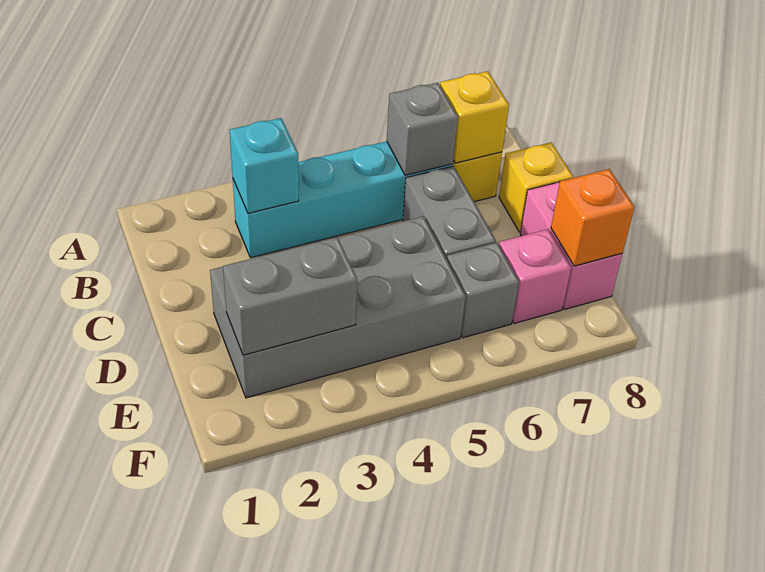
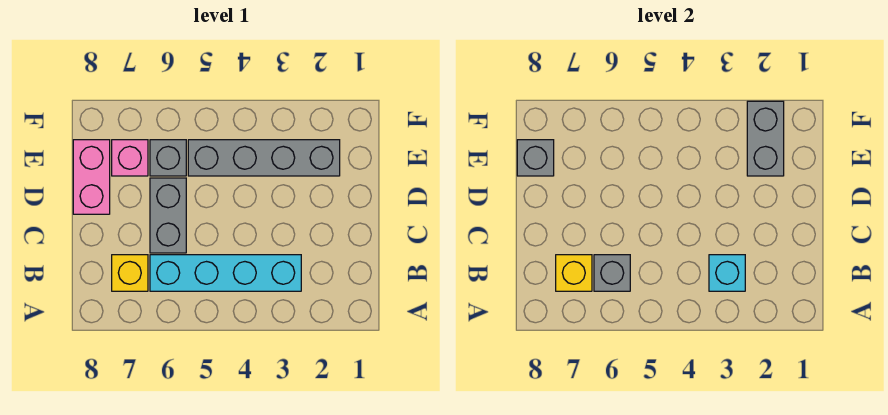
yellow brick C8 level 1 -> none
grey brick D2:E5 level 1 -> grey brick E2:E5 level 1
grey brick E2:E3 level 2 -> grey brick E2:F2 level 2
orange brick E8 level 2 -> grey brick E8 level 2

